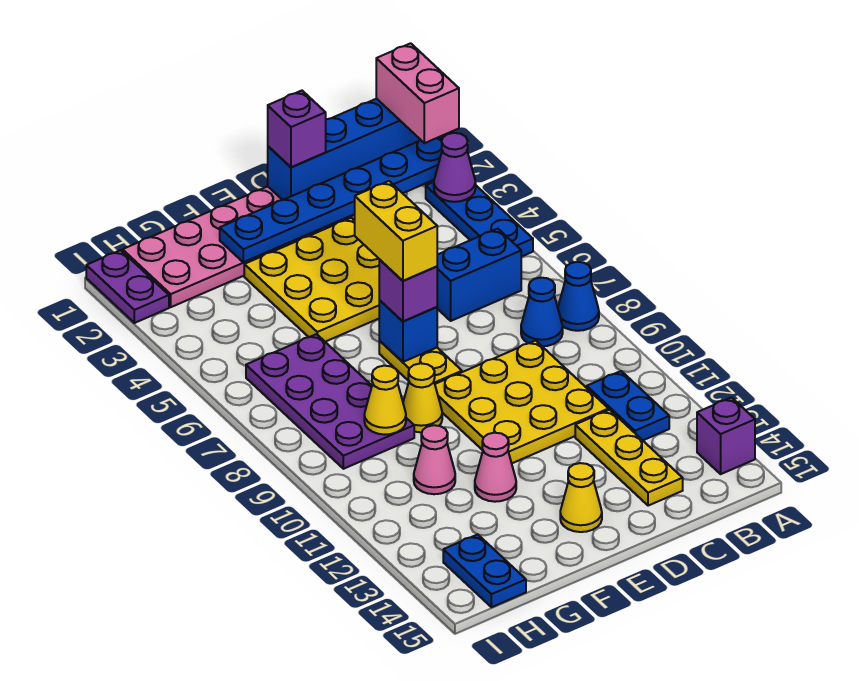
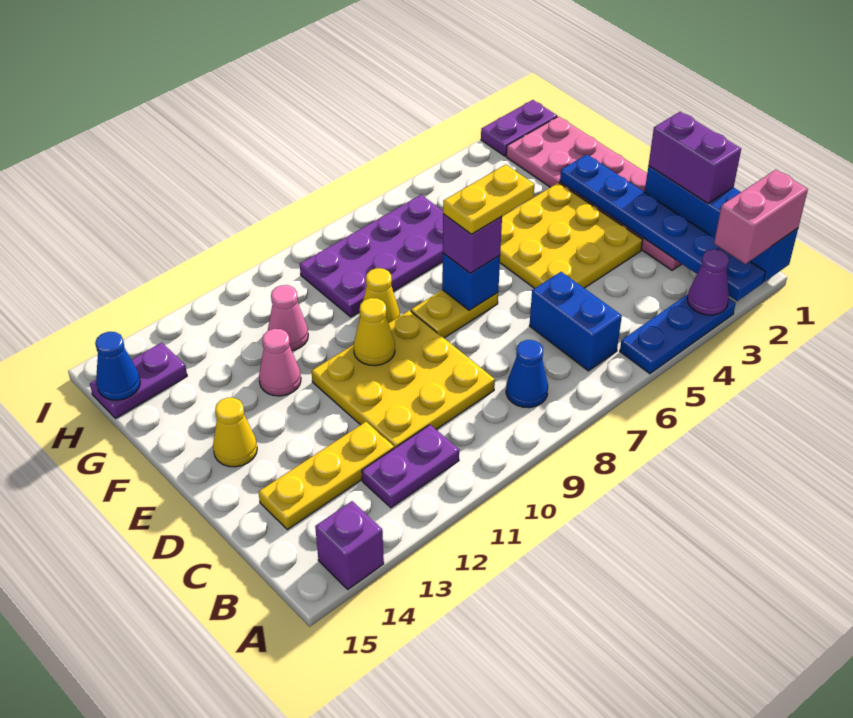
blue cone A8 level 1 -> blue cone H15 level 2
blue plate B11:B12 level 1 -> purple plate B11:B12 level 1
purple brick D1 level 3 -> purple brick C1:D1 level 3
yellow brick E6:E7 level 4 -> yellow plate E6:E7 level 4
yellow cone G9 level 2 -> yellow cone E10 level 2
blue plate H14:H15 level 1 -> purple plate H14:H15 level 1

